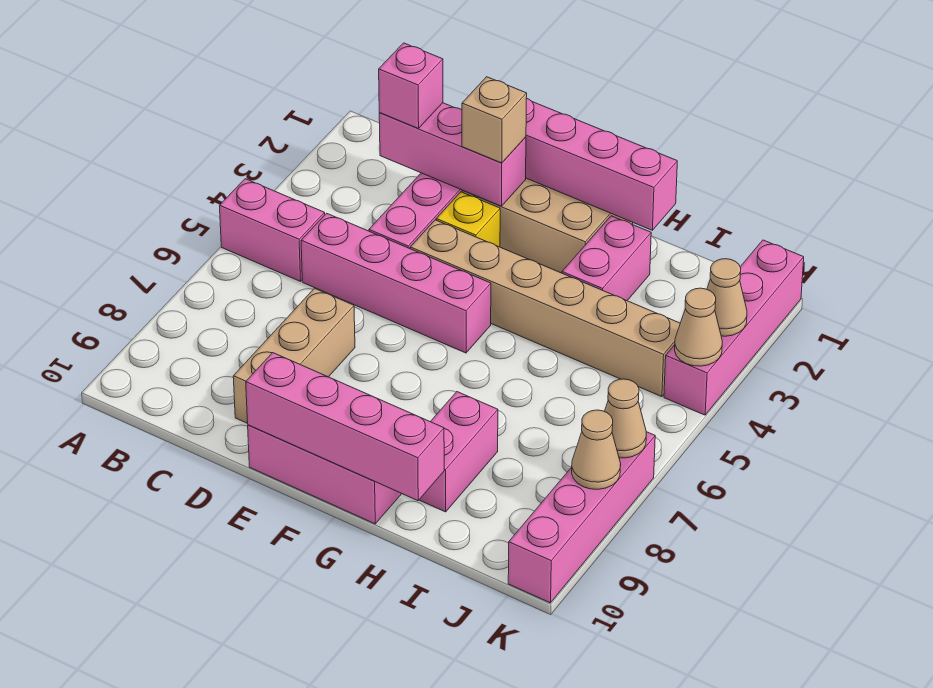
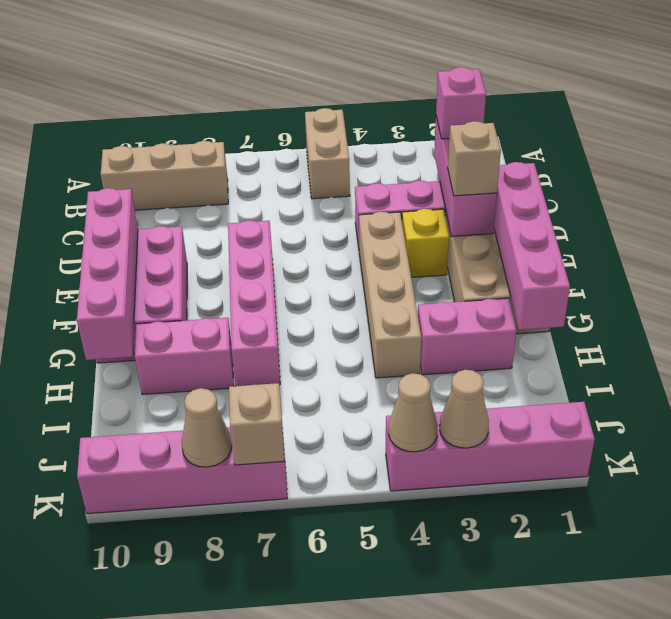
pink brick A5:B5 level 1 -> tan brick A5:B5 level 1
pink brick C5:F5 level 1 -> pink brick E7:H7 level 1
tan brick D7:D9 level 1 -> tan brick B8:B10 level 1
tan brick E4:J4 level 1 -> tan brick E4:H4 level 1
tan cone K7 level 2 -> tan brick K7 level 2

